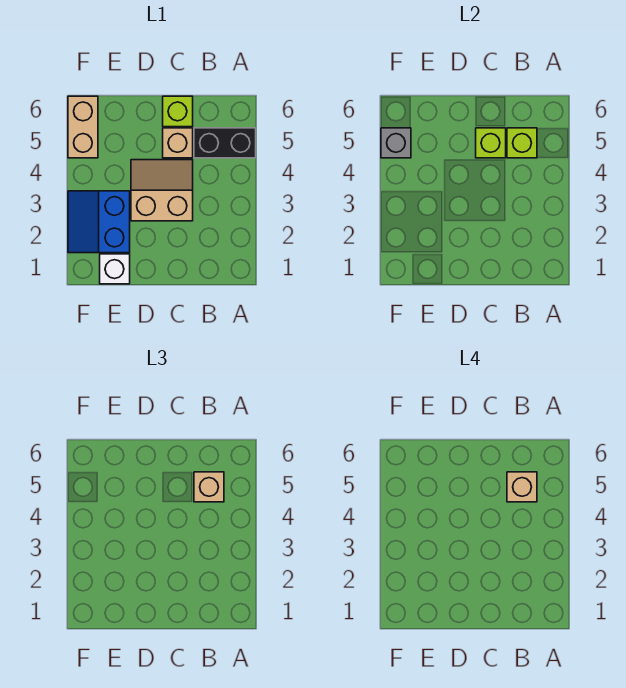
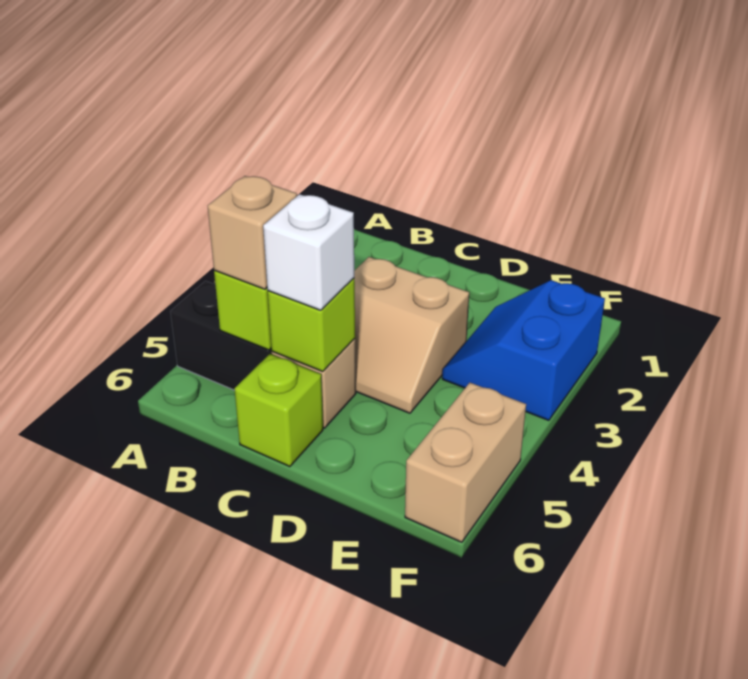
tan brick B5 level 4 -> none
white brick E1 level 1 -> white brick C5 level 3
blue slope E2:F3 level 1 top E -> blue slope E2:F3 level 1 top F
grey brick F5 level 2 -> none

